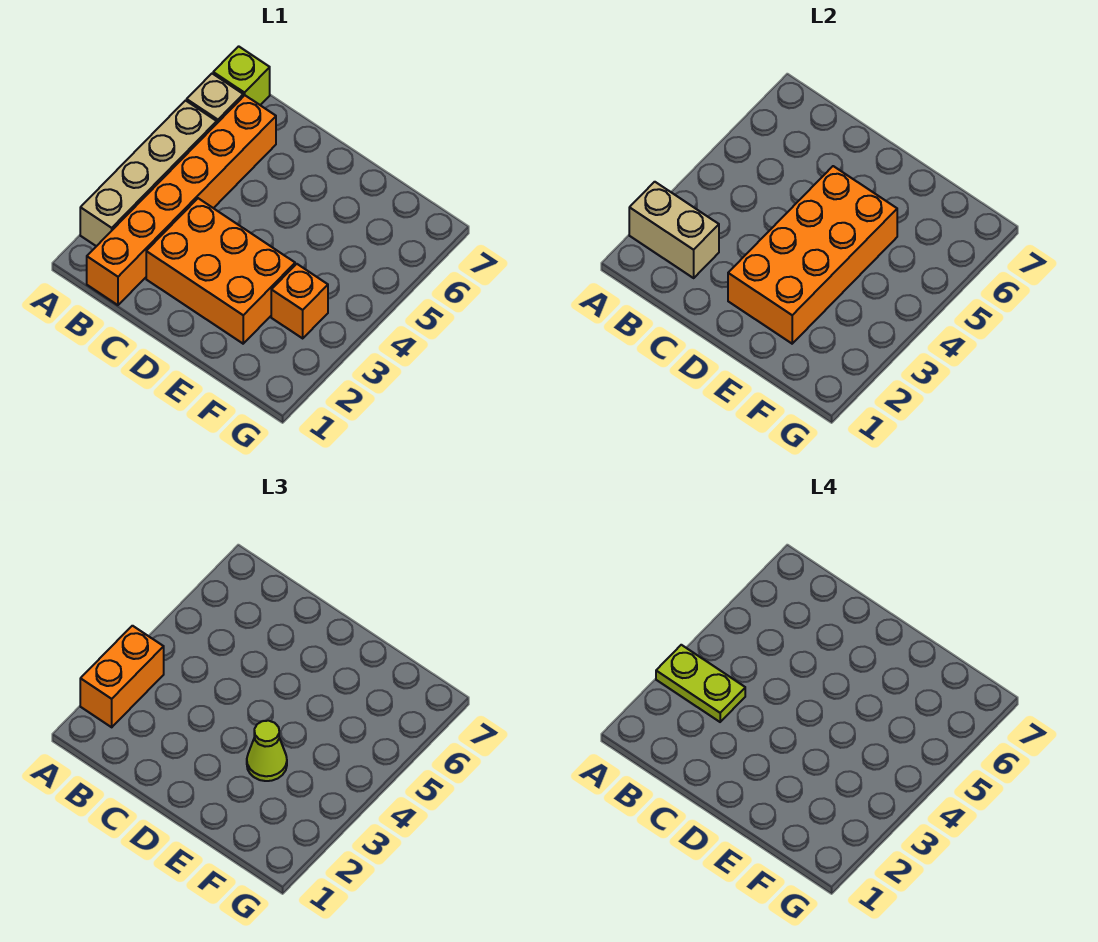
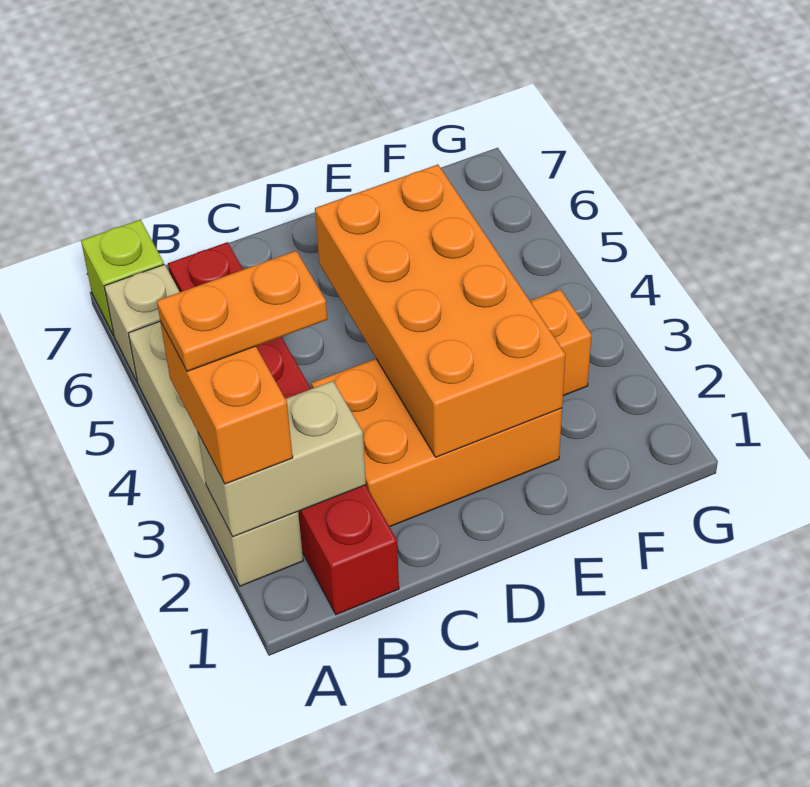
lime plate A3:B3 level 4 -> orange plate A3:B3 level 4
orange brick B1:B6 level 1 -> red brick B1:B6 level 1
lime cone E3 level 3 -> none

